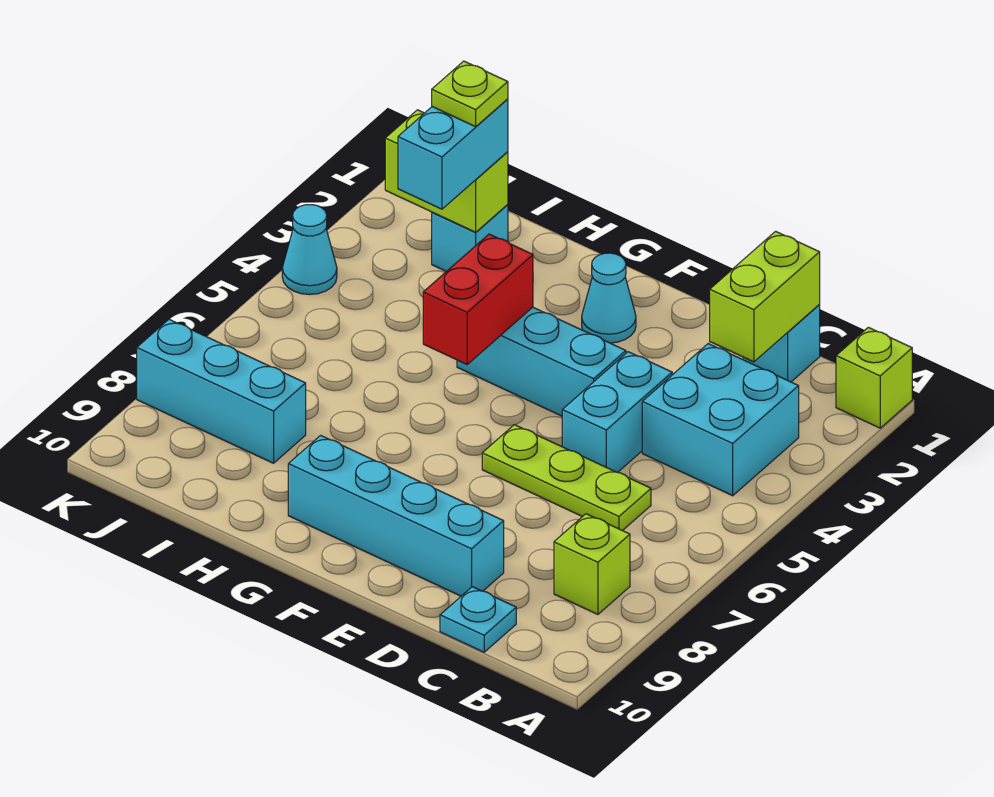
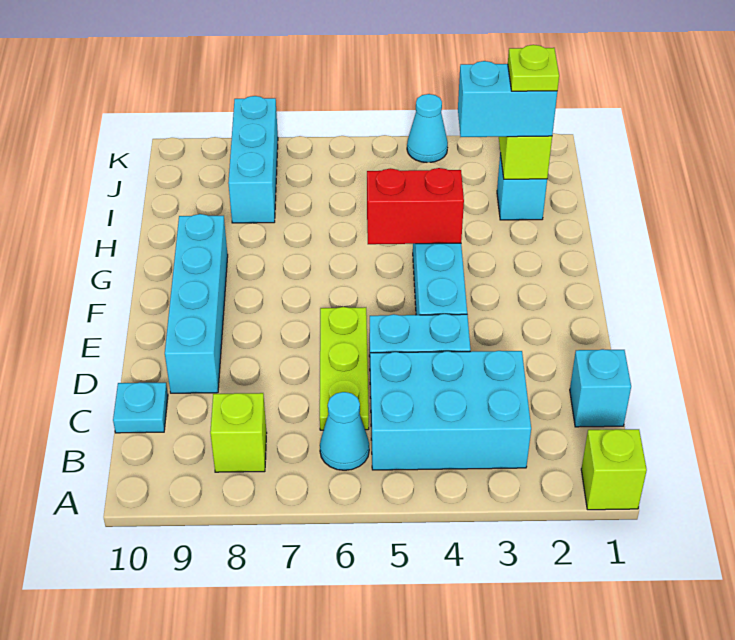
cyan brick B3:C4 level 1 -> cyan brick B3:C5 level 1
lime brick C1:C2 level 2 -> none
cyan cone F2 level 1 -> cyan cone B6 level 1

